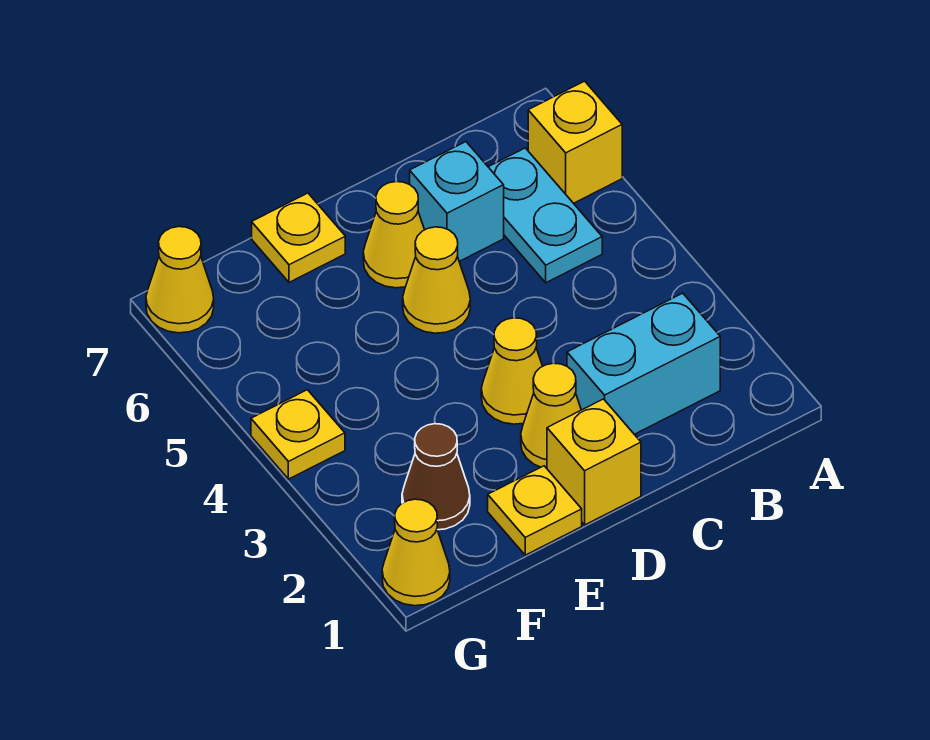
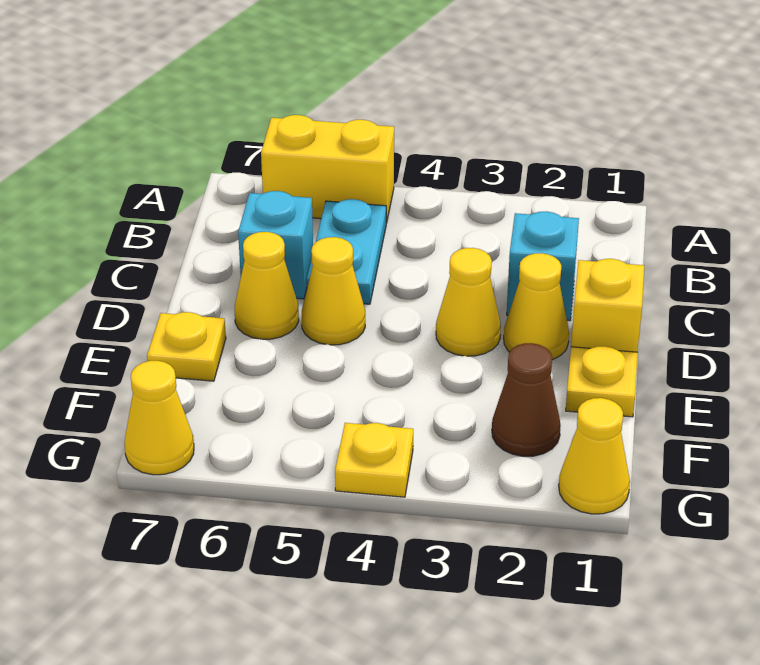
yellow brick A6 level 1 -> yellow brick A5:A6 level 1
cyan brick B2:C2 level 1 -> cyan brick C2 level 1
cyan plate B5:B6 level 1 -> cyan plate B5:C5 level 1

